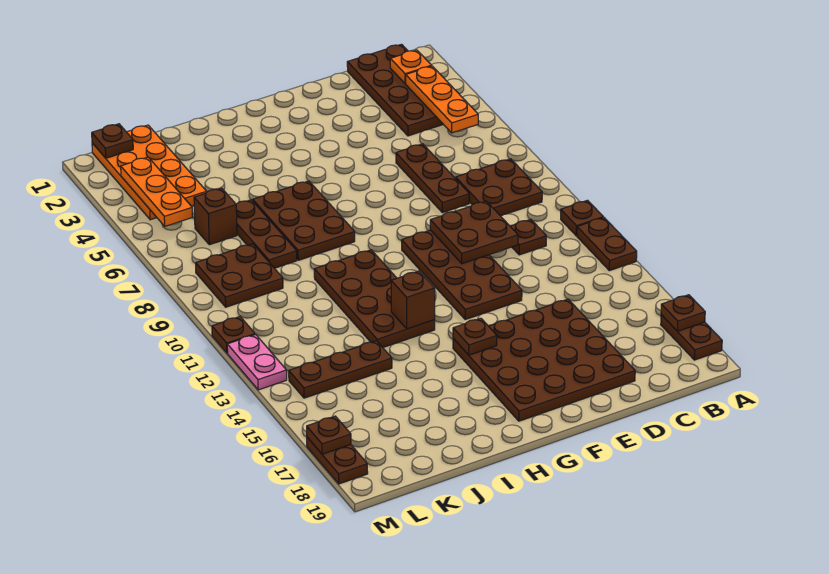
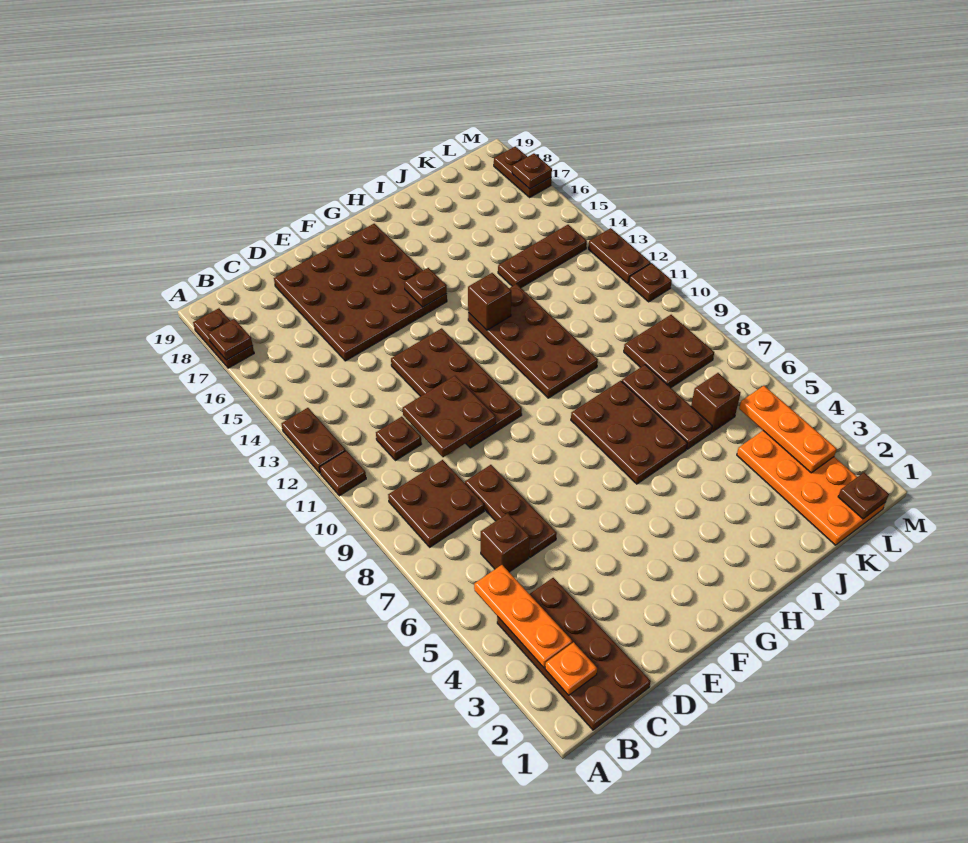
none -> brown brick C6 level 1
pink plate M12:M13 level 1 -> brown plate M12:M13 level 1

